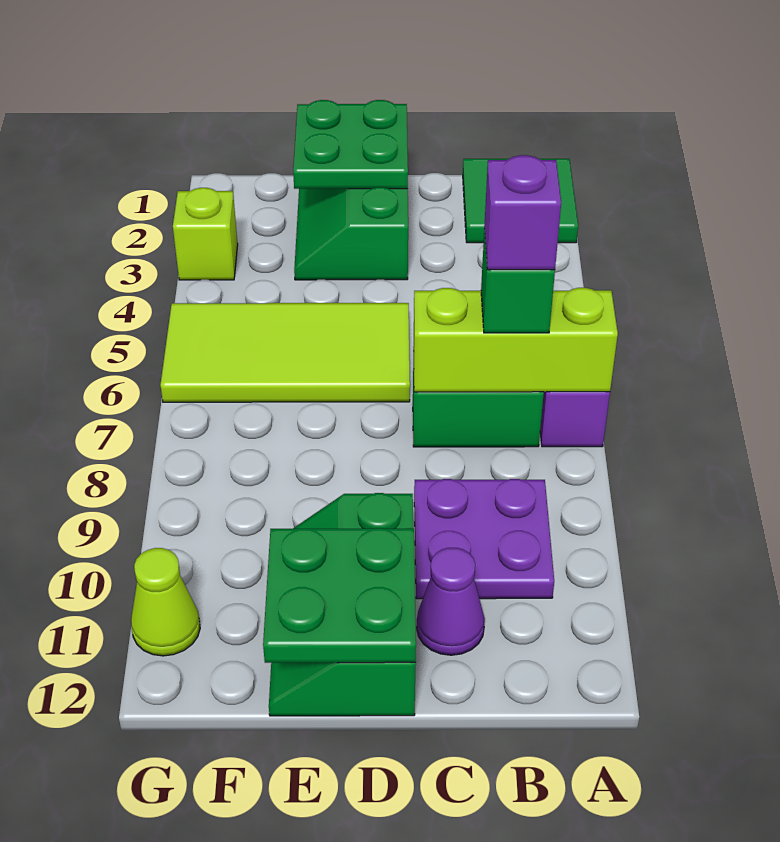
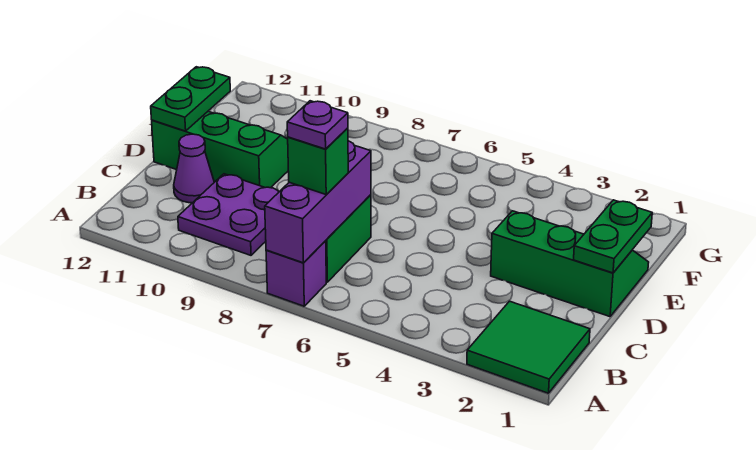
lime brick A7:C7 level 2 -> purple brick A7:C7 level 2
purple brick B7 level 4 -> purple plate B7 level 4
green plate D1:E2 level 2 -> green plate D1:E1 level 2
lime tile D5:G6 level 1 -> none
green plate D11:E12 level 2 -> green plate D12:E12 level 2
lime brick G3 level 1 -> none
lime cone G11 level 1 -> none

